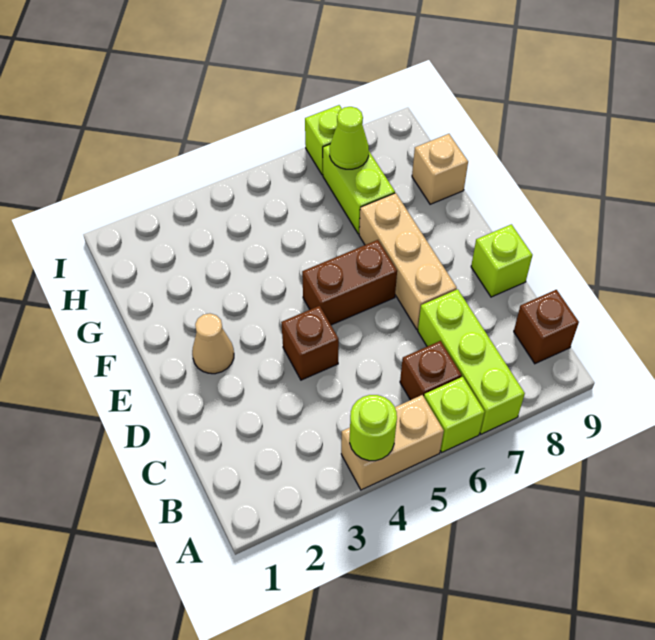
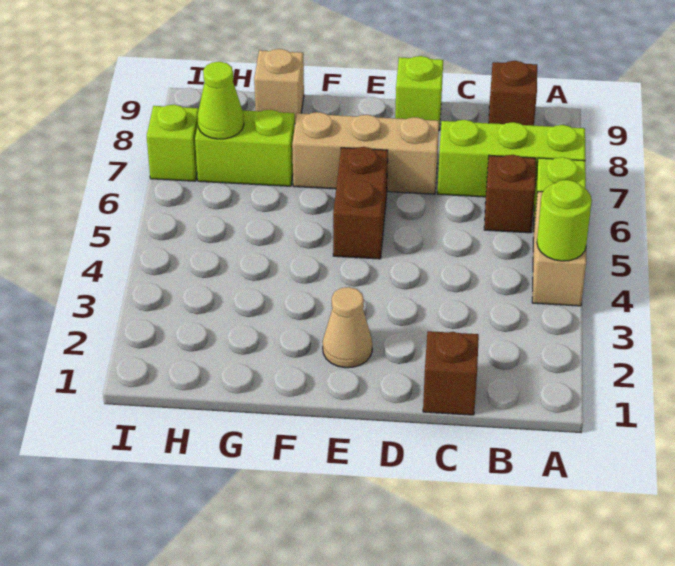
brown brick D4 level 1 -> brown brick C1 level 1

